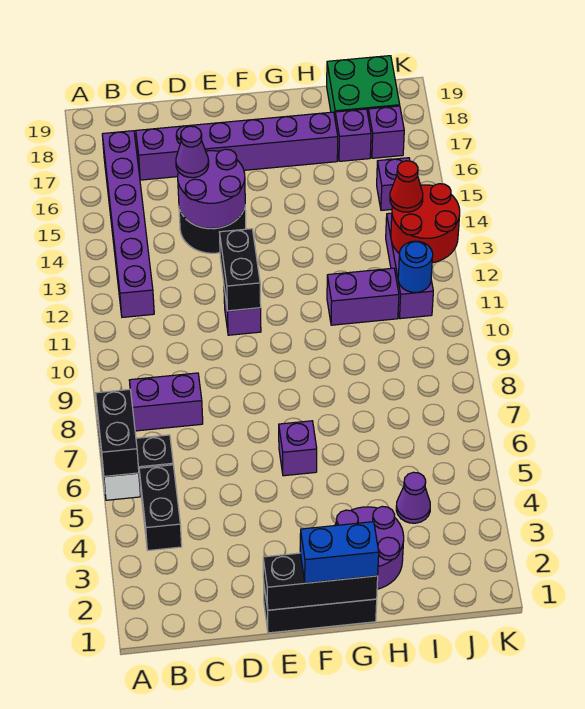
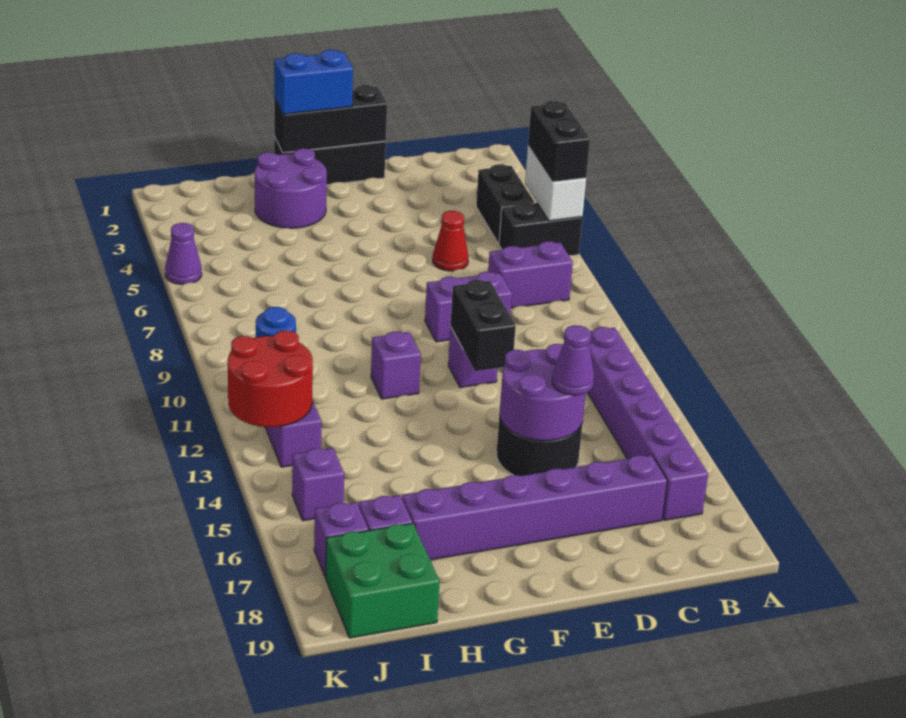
purple brick F6 level 1 -> purple brick G11 level 1
purple brick H11:I11 level 1 -> purple brick D9:E9 level 1
purple cone I4 level 1 -> purple cone K5 level 1
red cone J13 level 3 -> red cone D6 level 1

